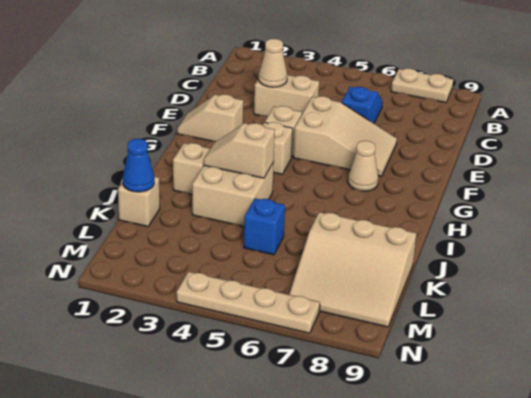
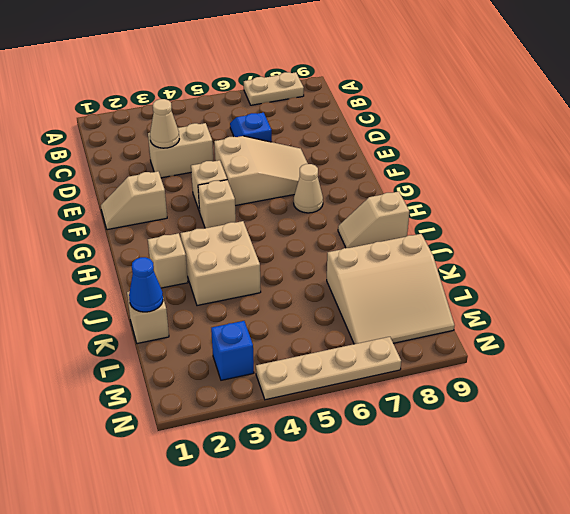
tan slope I3:I4 level 2 top 4 -> tan slope I8:I9 level 1 top 9
blue brick K5 level 1 -> blue brick M3 level 1

